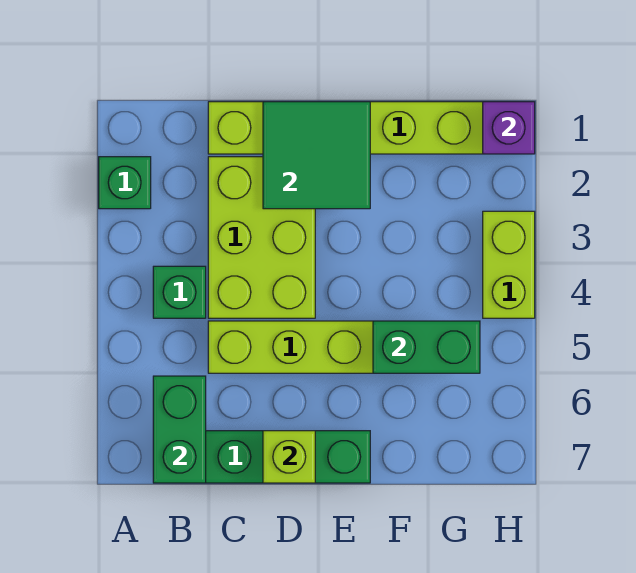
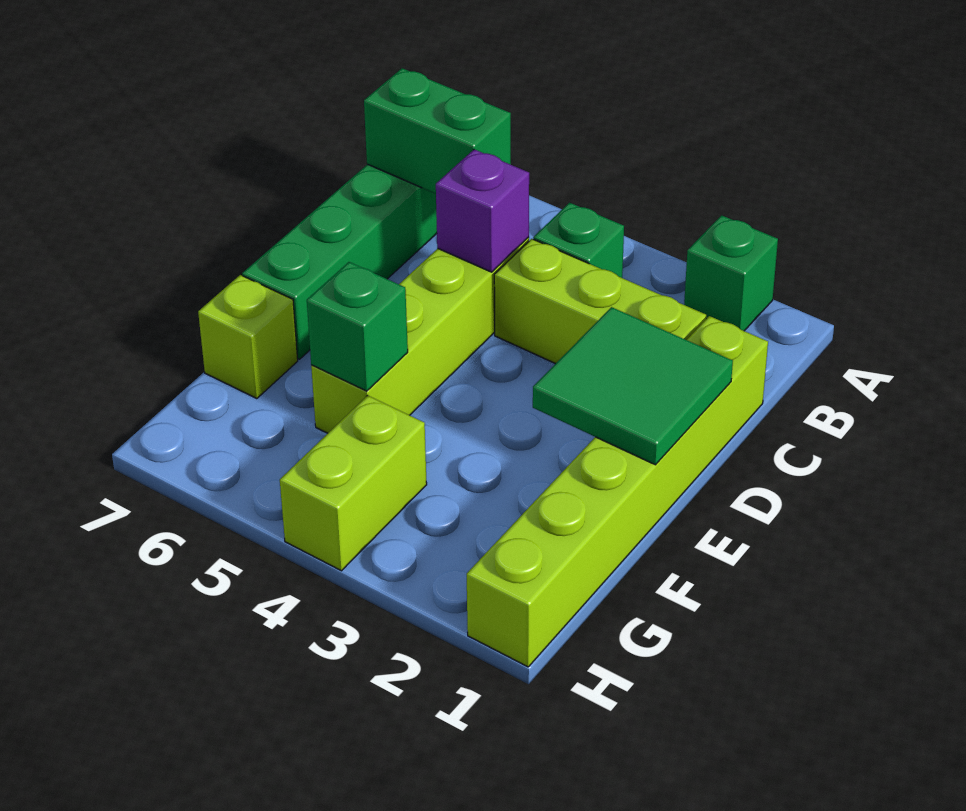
lime brick C2:D4 level 1 -> lime brick C2:C4 level 1
lime brick D7 level 2 -> lime brick F7 level 1
green brick F5:G5 level 2 -> green brick F5 level 2
purple brick H1 level 2 -> purple brick C5 level 2
lime brick H3:H4 level 1 -> lime brick G4:H4 level 1

